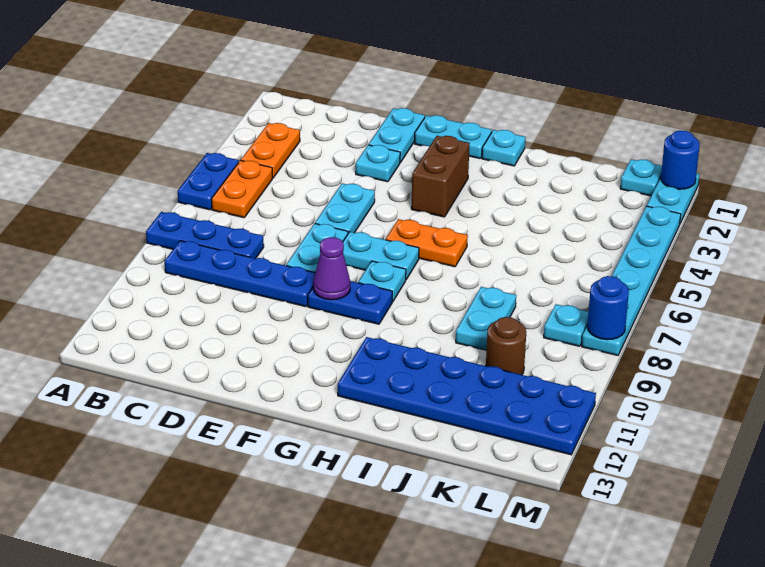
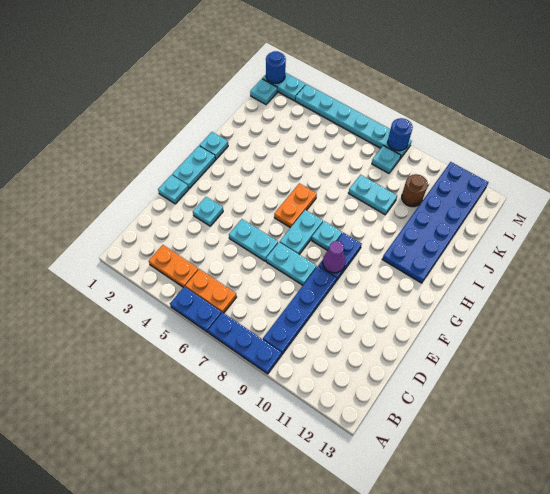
blue plate A8:C8 level 1 -> blue plate A7:A9 level 1
cyan plate E1:E2 level 1 -> cyan plate E1 level 1
brown brick G3:G4 level 1 -> none

